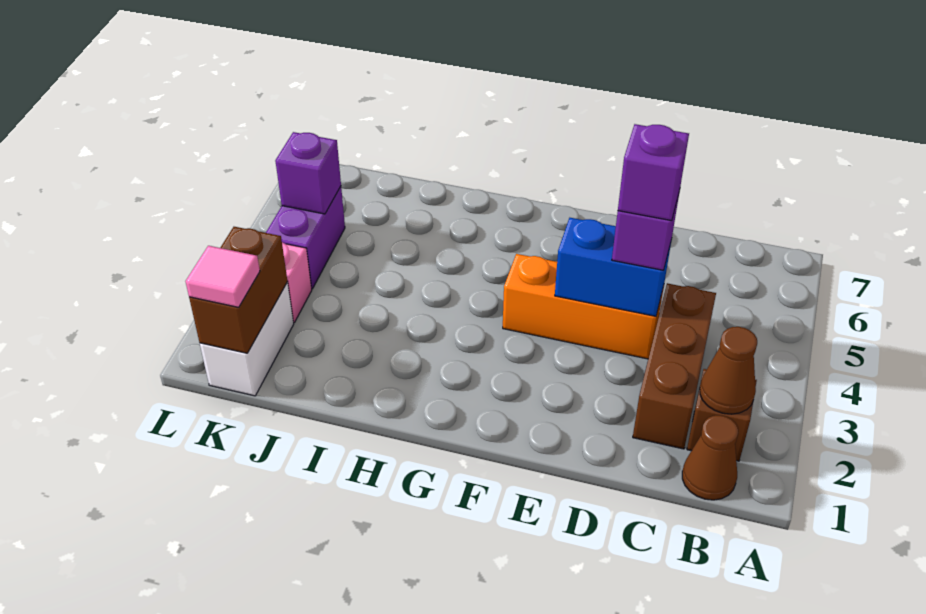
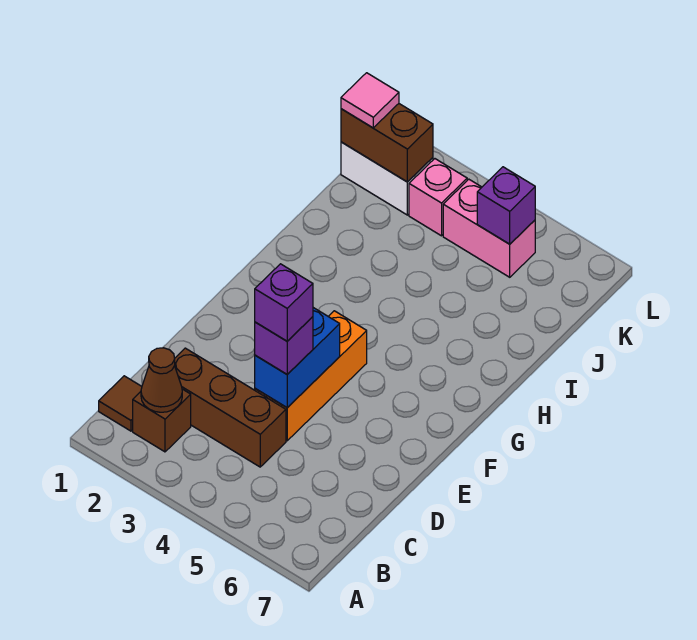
brown cone B1 level 1 -> brown tile B1 level 1
purple brick K4:K5 level 1 -> pink brick K4:K5 level 1

